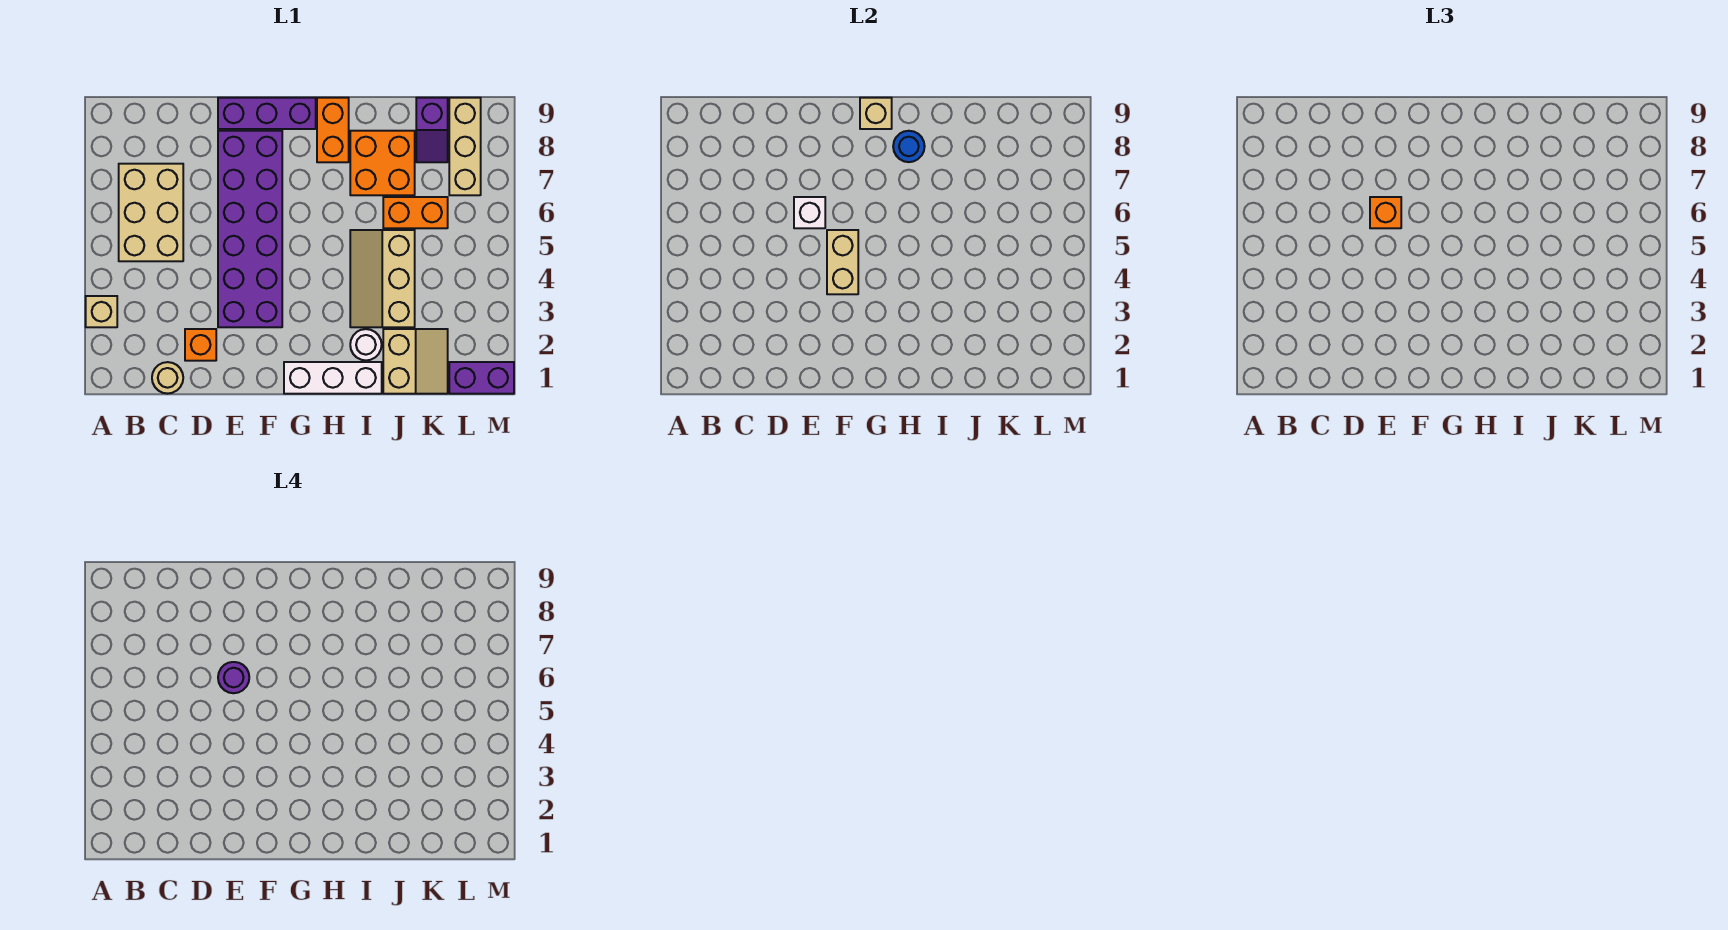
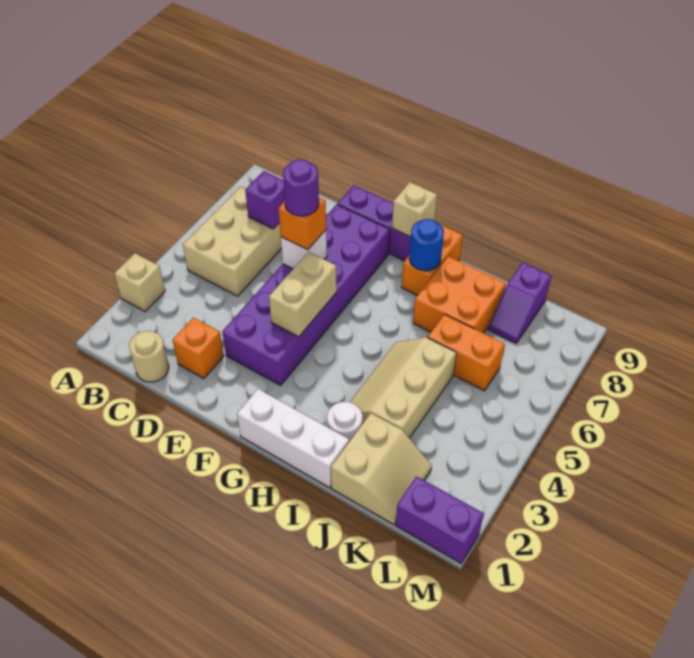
none -> purple brick C7 level 2
tan brick L7:L9 level 1 -> none

